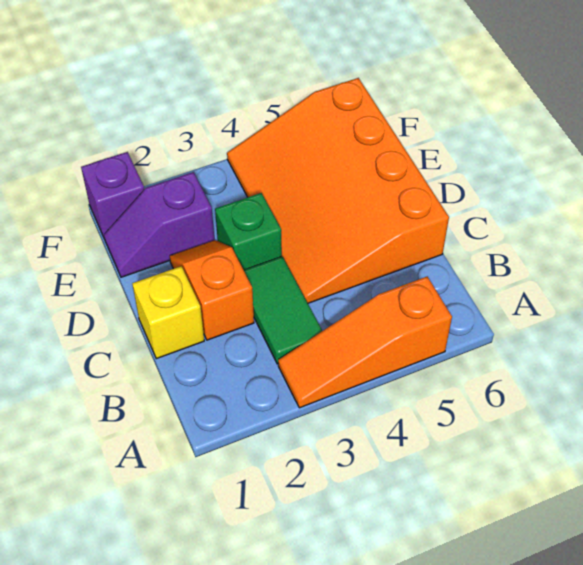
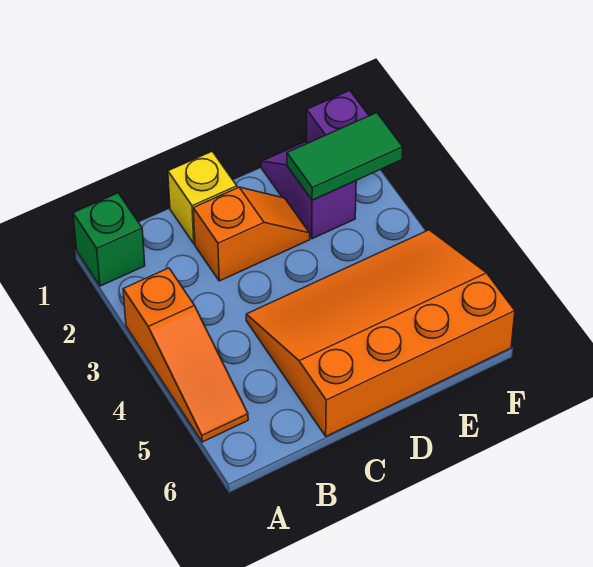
orange slope A3:A5 level 1 top 5 -> orange slope A3:A5 level 1 top 3
green tile B3:C3 level 1 -> green tile E2:F2 level 2
green brick D3 level 1 -> green brick A1 level 1

